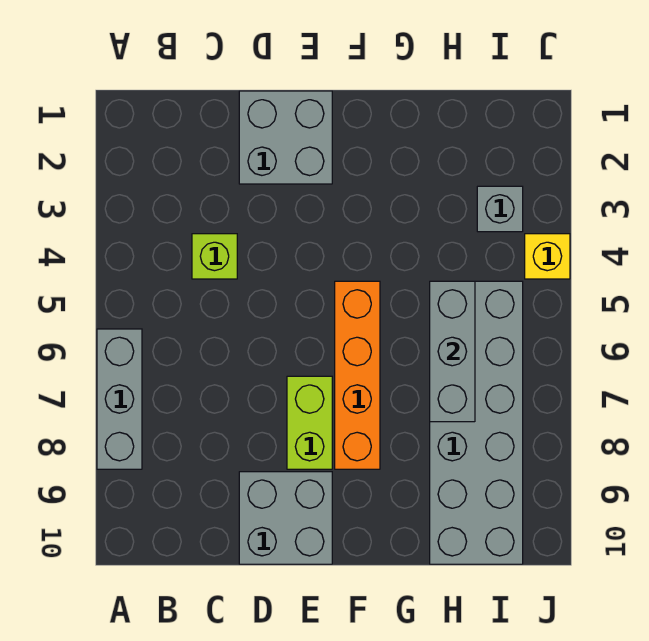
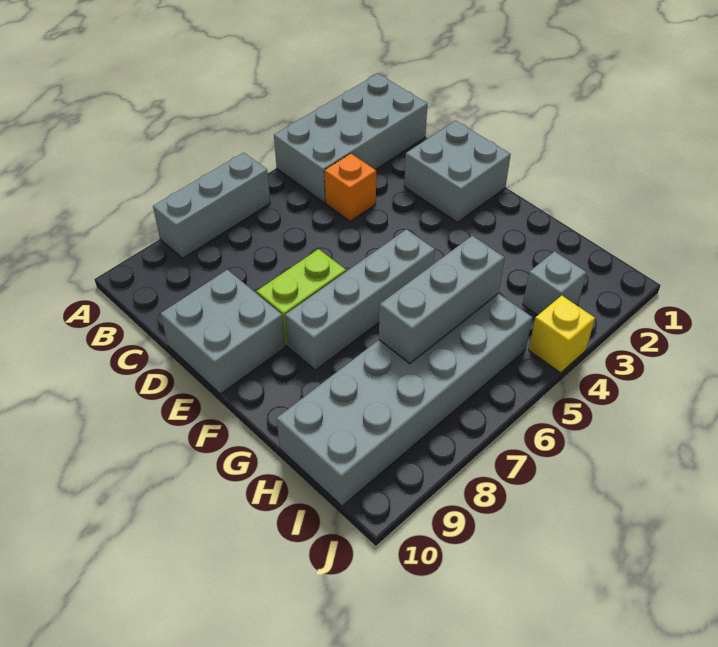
none -> grey brick A1:B4 level 1
lime brick C4 level 1 -> orange brick C4 level 1
orange brick F5:F8 level 1 -> grey brick F5:F8 level 1

